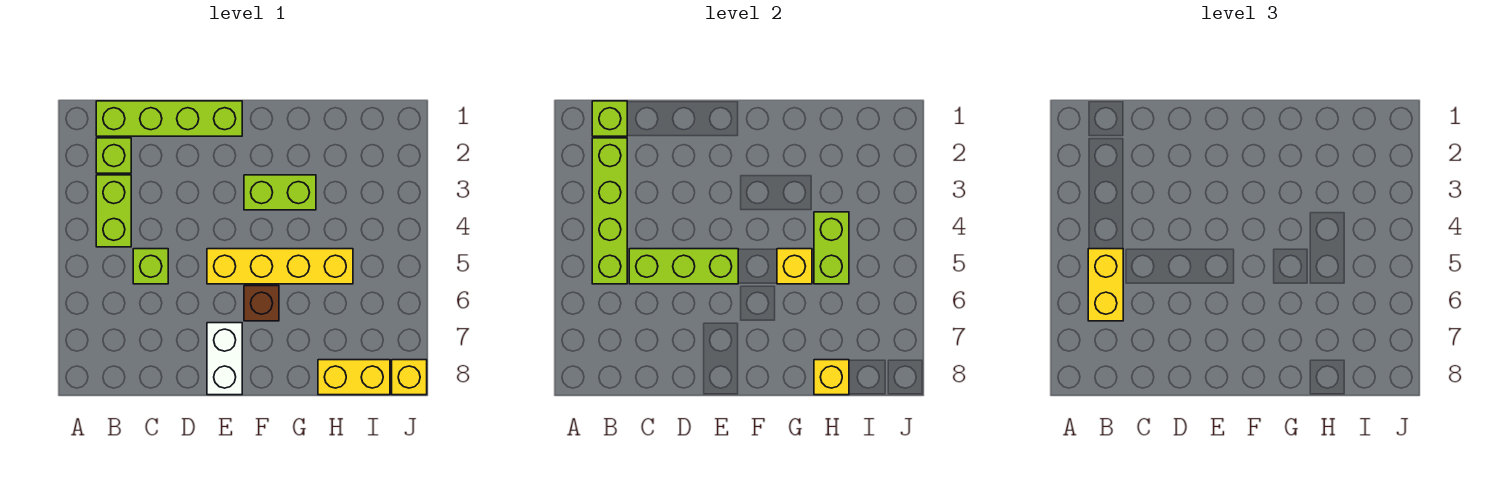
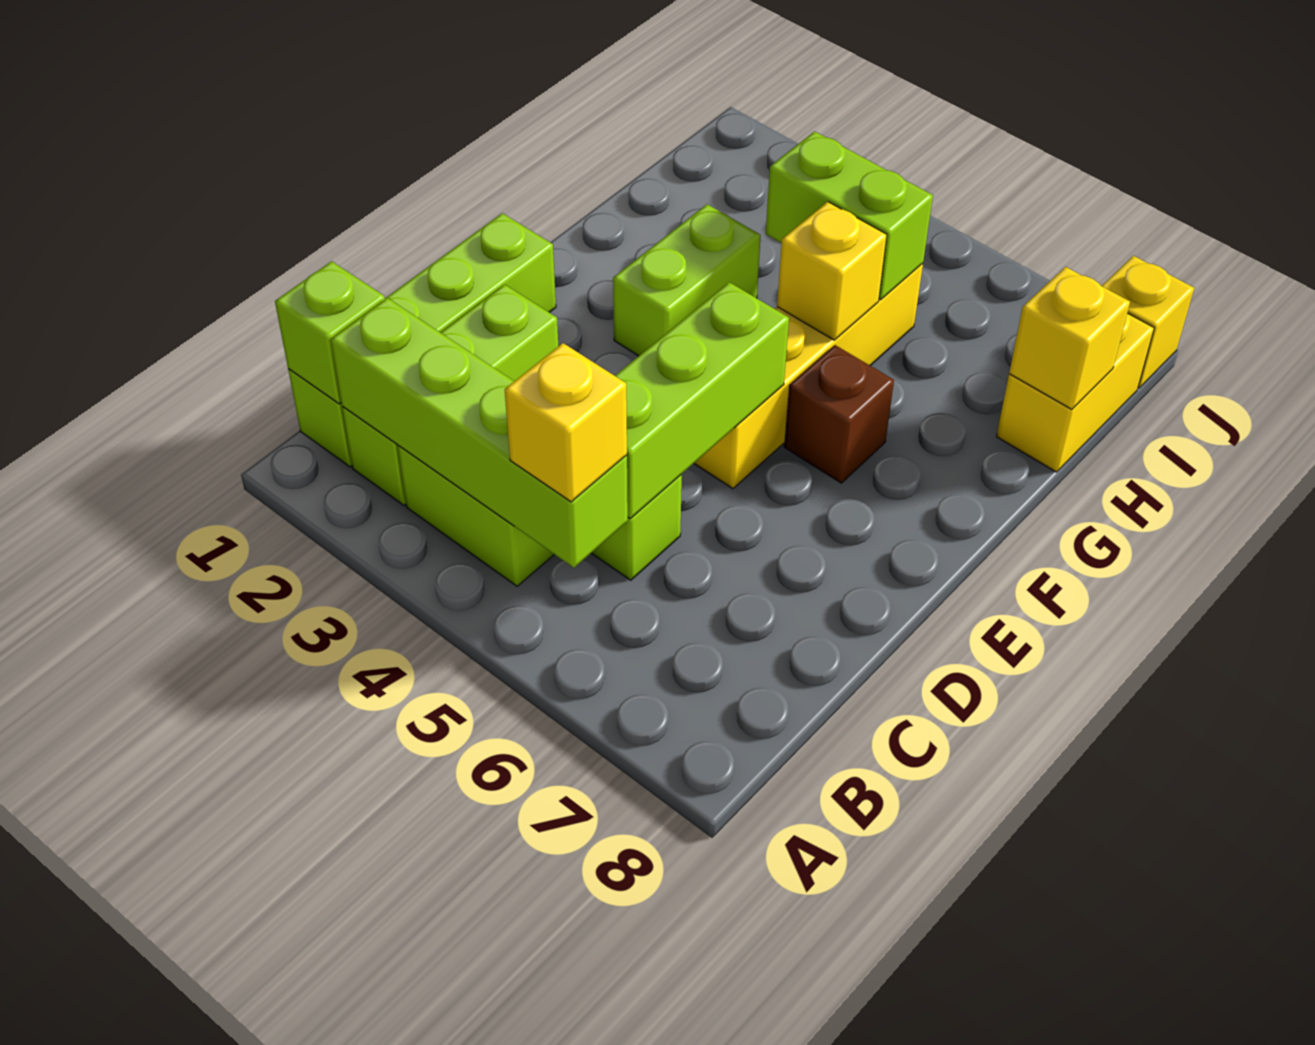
lime brick B2 level 1 -> lime brick B2:D2 level 1
yellow brick B5:B6 level 3 -> yellow brick B5 level 3
white brick E7:E8 level 1 -> none

